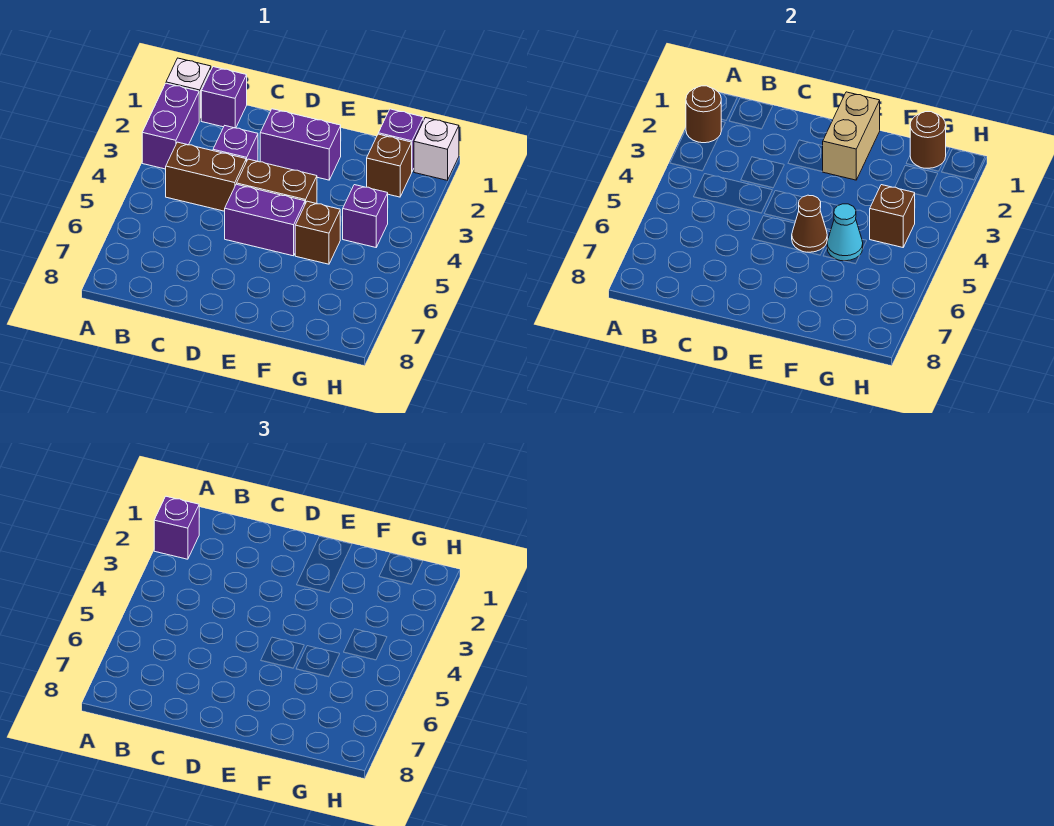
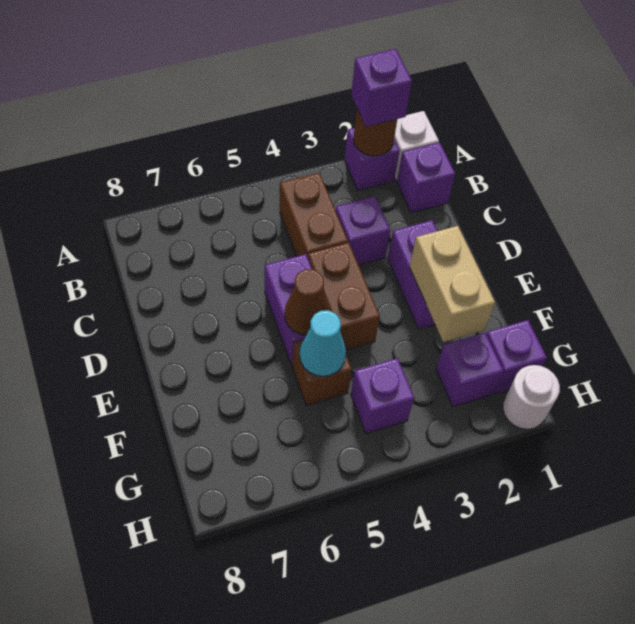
purple brick A2:A3 level 1 -> purple brick A2 level 1
tan brick E1:E2 level 2 -> tan brick E2:F2 level 2
brown round brick G1 level 2 -> none
brown brick G2 level 1 -> purple brick G2 level 1
brown brick G4 level 2 -> none
white brick H1 level 1 -> white round brick H1 level 1

